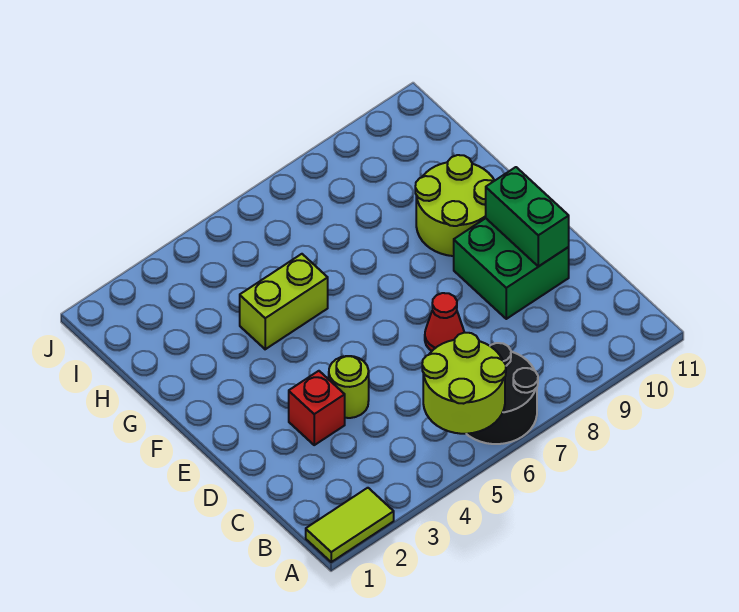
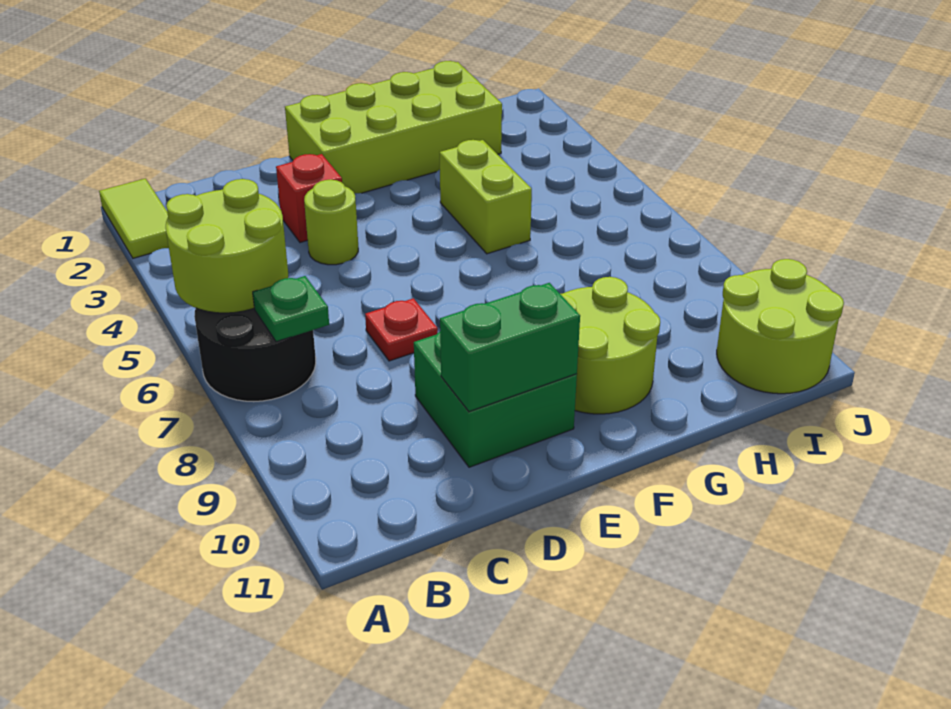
none -> green plate B7 level 2
red cone D7 level 1 -> red plate D7 level 1
none -> lime brick E1:H2 level 1
none -> lime round brick I10:J11 level 1

